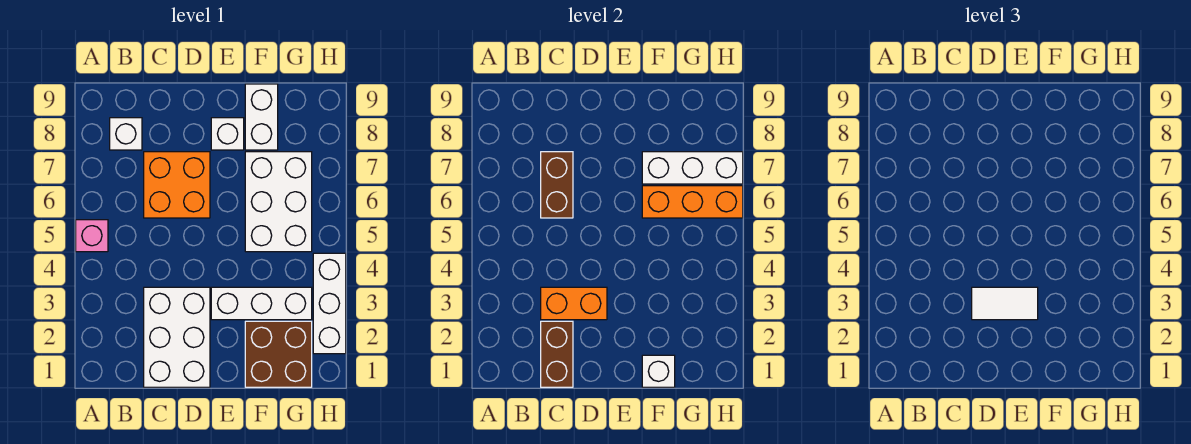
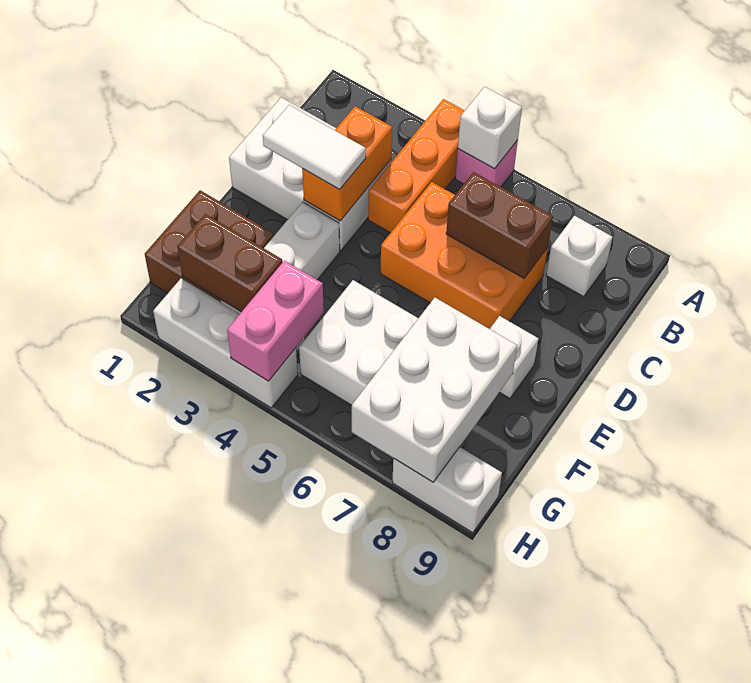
brown brick C1:C2 level 2 -> brown brick G2:G3 level 2
orange brick C6:D7 level 1 -> orange brick C5:D7 level 1
white tile D3:E3 level 3 -> white tile D2:D3 level 3
white brick F1 level 2 -> white brick A5 level 2
orange brick F6:H6 level 2 -> orange brick A4:C4 level 1
white brick F7:H7 level 2 -> white brick F7:H8 level 2
white brick F8:F9 level 1 -> white brick H8:H9 level 1
none -> pink brick G4:H4 level 2

